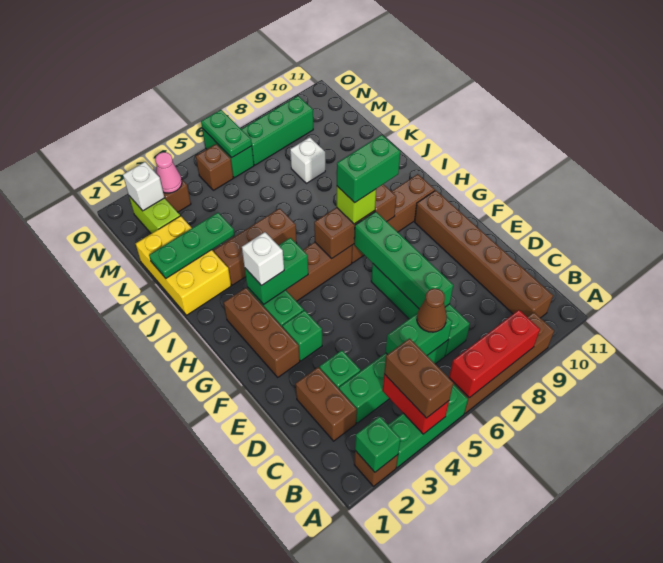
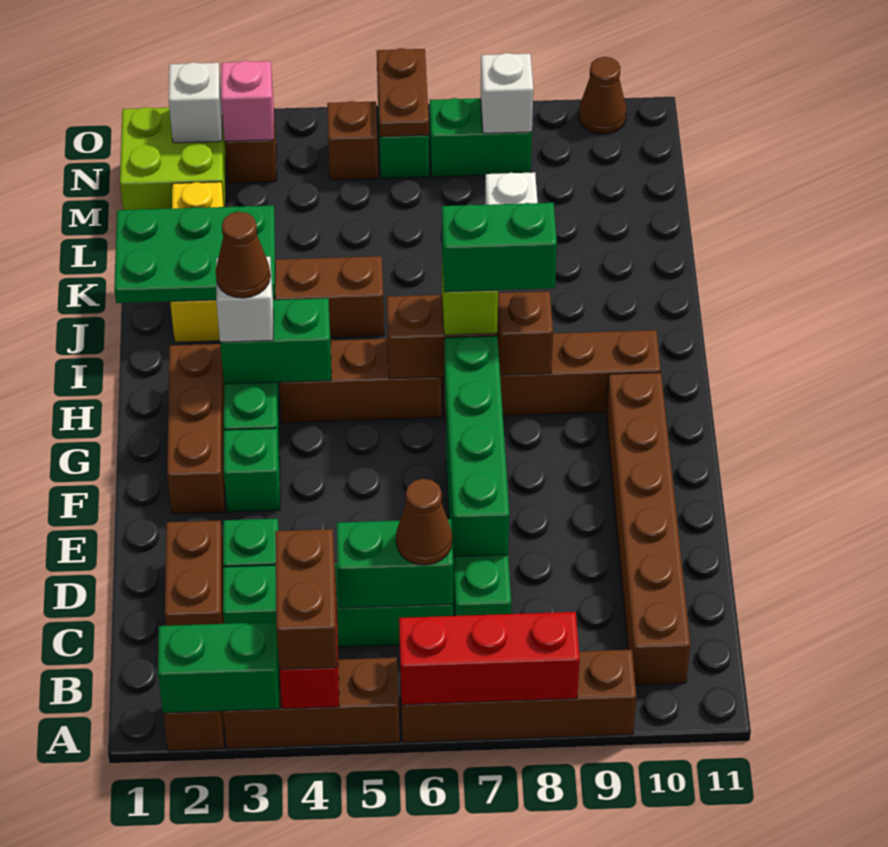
green brick A2 level 2 -> green brick A2:A3 level 2
green brick A3:A5 level 1 -> brown brick A3:A5 level 1
none -> brown cone H3 level 4
yellow brick J1:L2 level 1 -> yellow brick J2:L2 level 1
green plate K1:K3 level 2 -> green plate J1:K3 level 2
lime brick M2:N2 level 1 -> lime brick M1:N2 level 1
pink cone N3 level 2 -> pink brick N3 level 2
green plate N6:O6 level 2 -> brown plate N6:O6 level 2
green brick N7:N9 level 1 -> green brick N7:N8 level 1
none -> white brick N8 level 2
none -> brown cone O10 level 1

